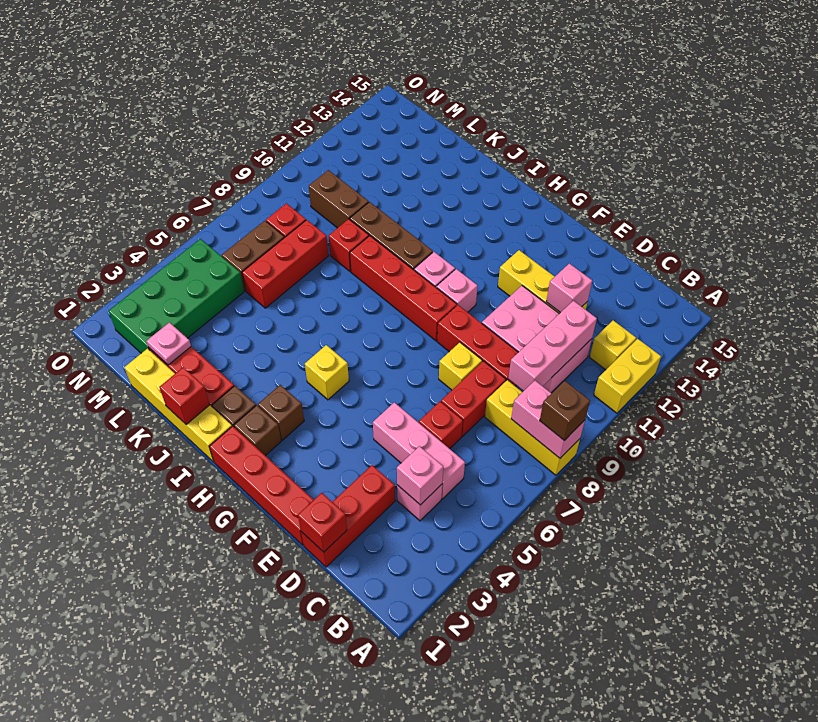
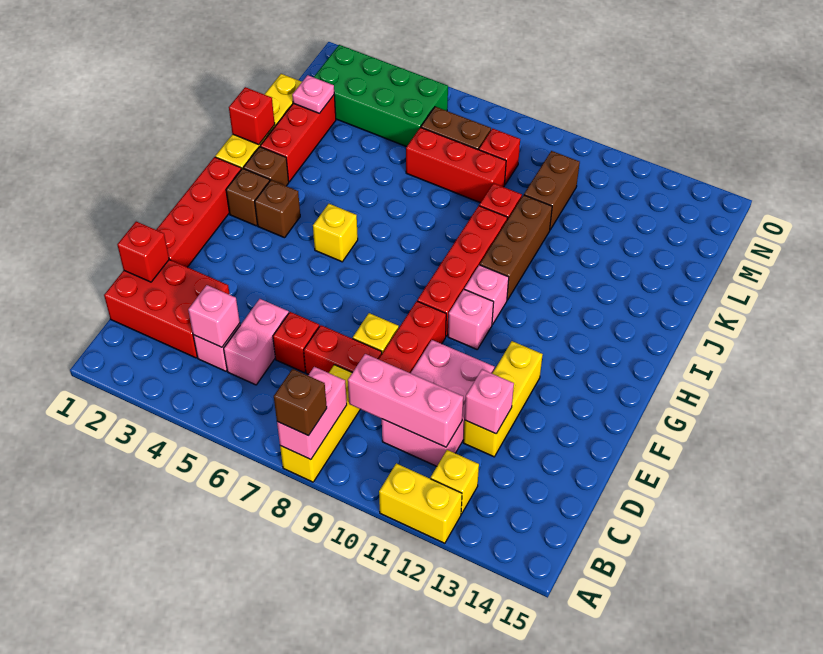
pink brick C5:E5 level 1 -> pink brick C5:D5 level 1
red brick D1:D3 level 1 -> red brick C1:D3 level 1

